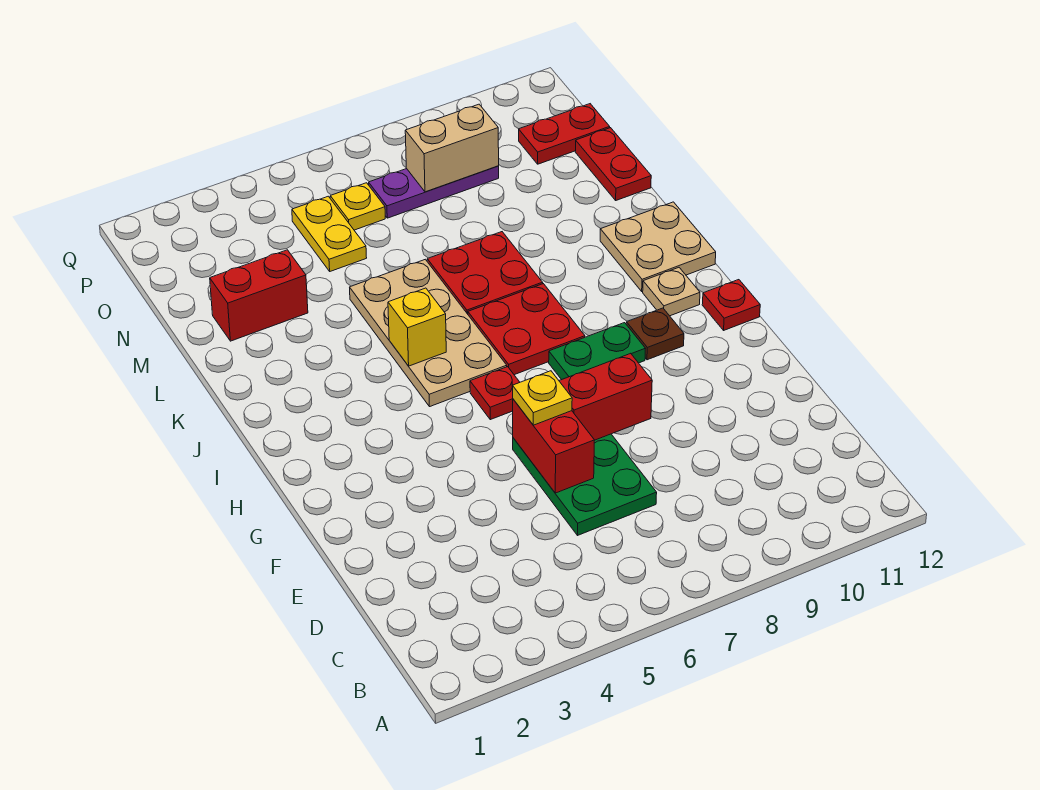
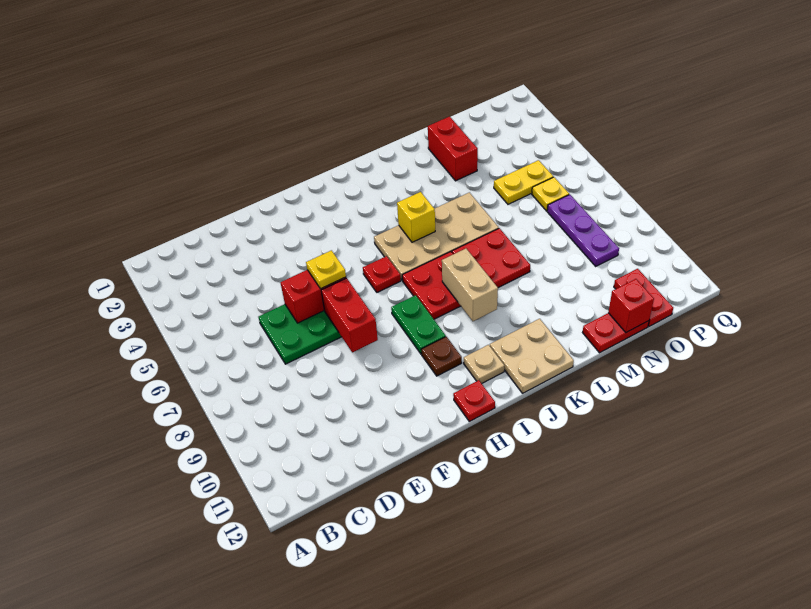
none -> red brick N12 level 2
tan brick O8:O9 level 2 -> tan brick J8:J9 level 2

